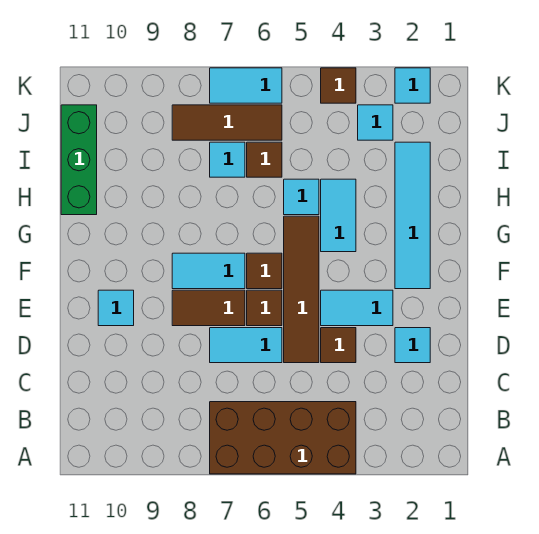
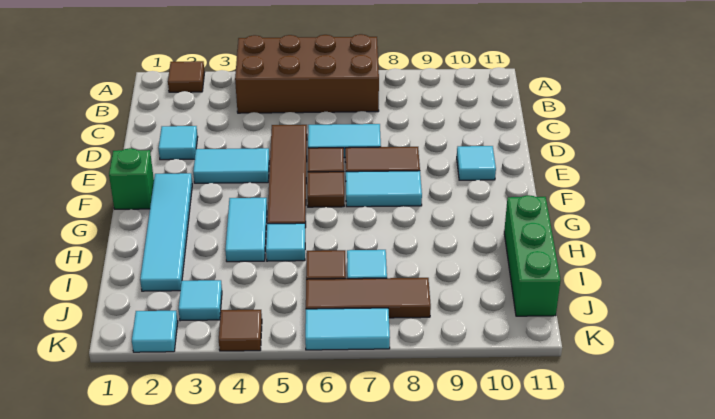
brown tile D4 level 1 -> brown tile A2 level 1
none -> green brick F1 level 1

